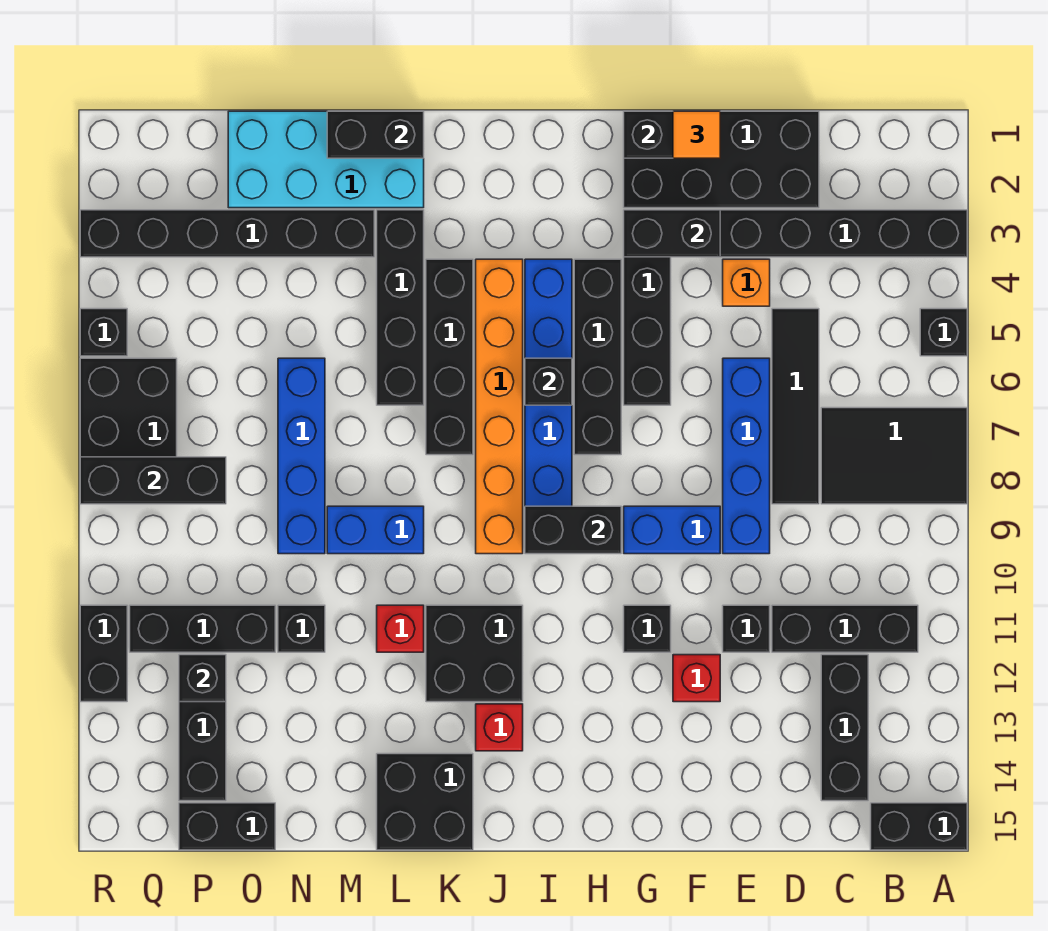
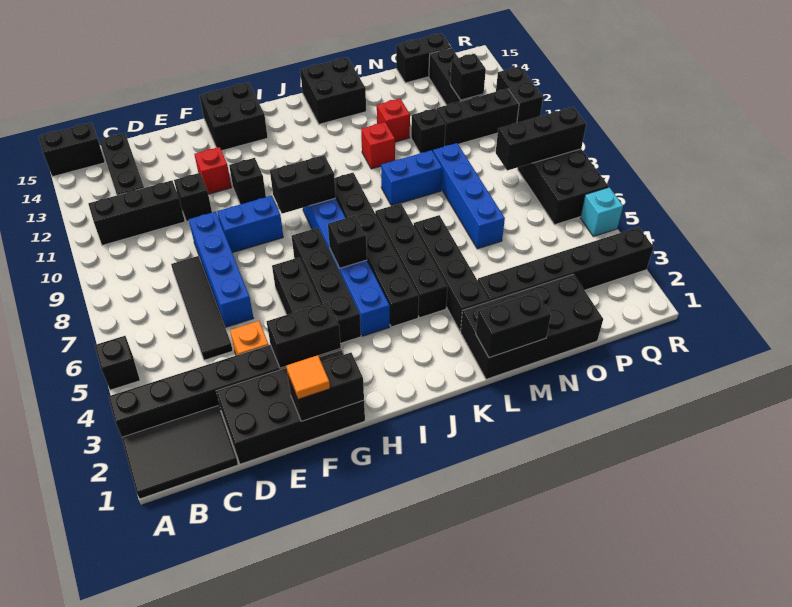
black tile A7:C8 level 1 -> black tile A1:C2 level 1
orange brick J4:J9 level 1 -> black brick J4:J9 level 1
black brick J11:K12 level 1 -> black brick G14:H15 level 1
red brick J13 level 1 -> red brick M12 level 1
cyan brick L1:O2 level 1 -> black brick L1:O2 level 1
black brick R5 level 1 -> cyan brick R5 level 1

